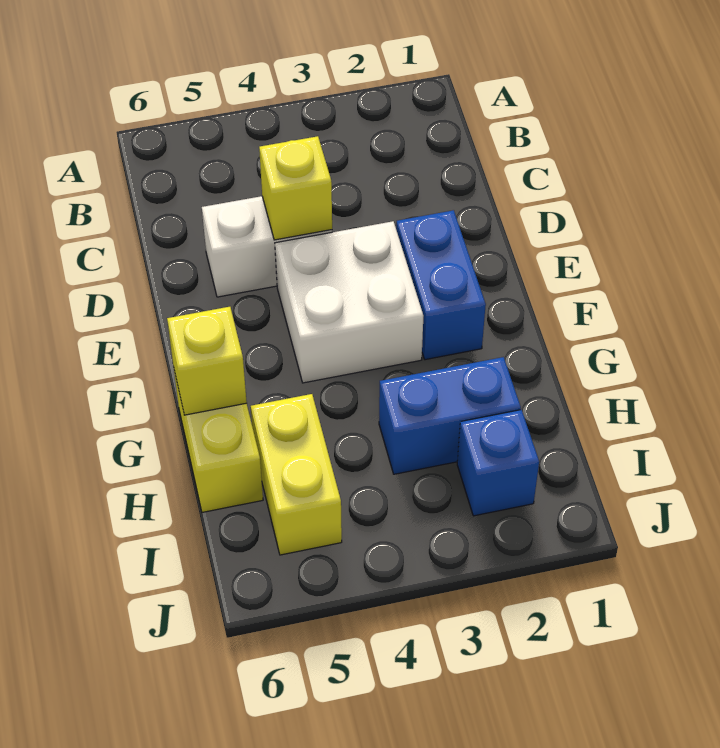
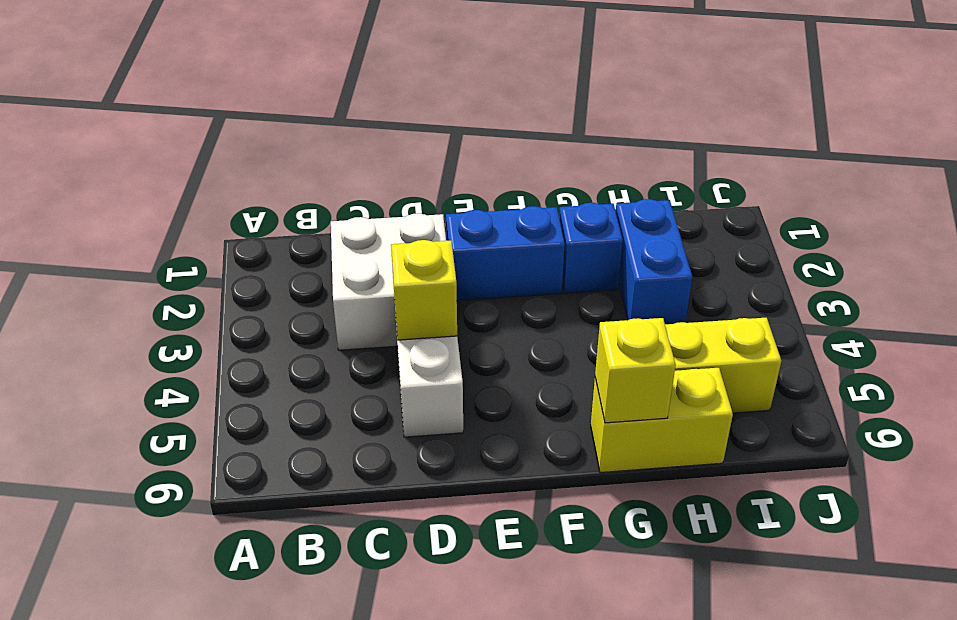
white brick E3:F4 level 1 -> white brick C2:D3 level 1
blue brick I2 level 1 -> blue brick G2 level 1

